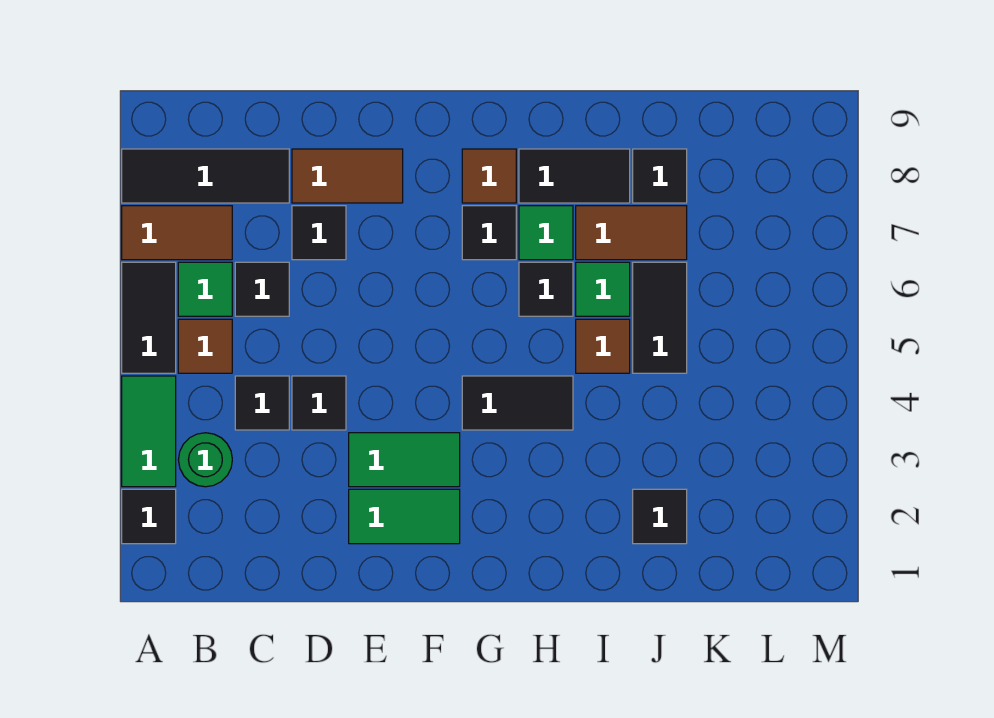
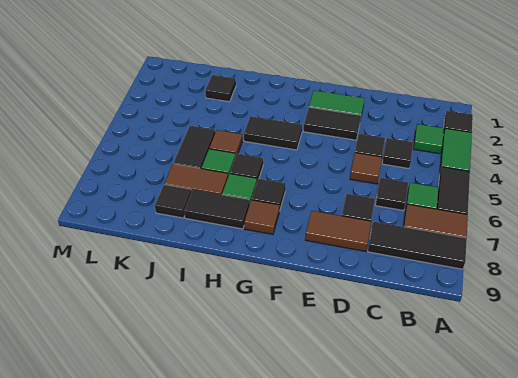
green round brick B3 level 1 -> green tile B3 level 1
brown tile B5 level 1 -> brown tile D5 level 1
green tile E3:F3 level 1 -> black tile E3:F3 level 1

